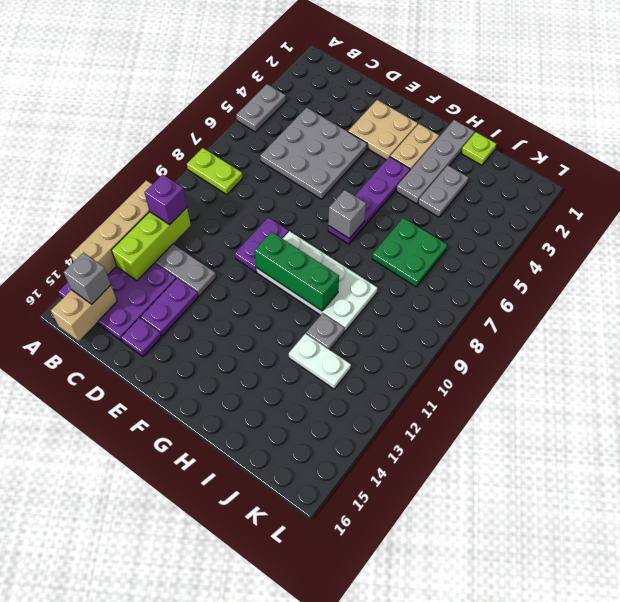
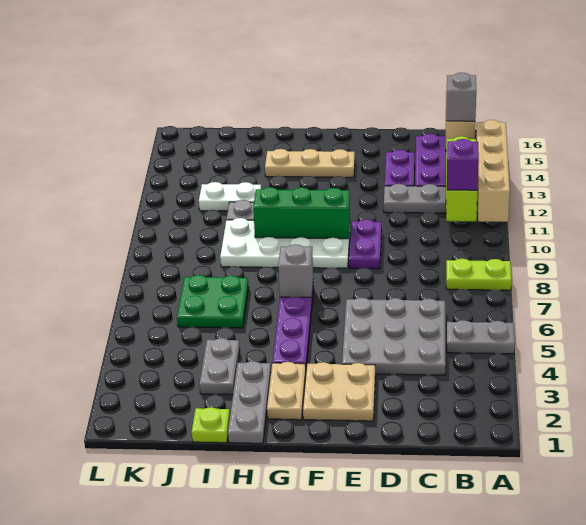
grey plate A4:A5 level 1 -> grey plate A5:B5 level 1
purple plate D15 level 1 -> none
none -> tan plate F14:H14 level 1
grey plate H1:H4 level 1 -> grey plate H1:H3 level 1

